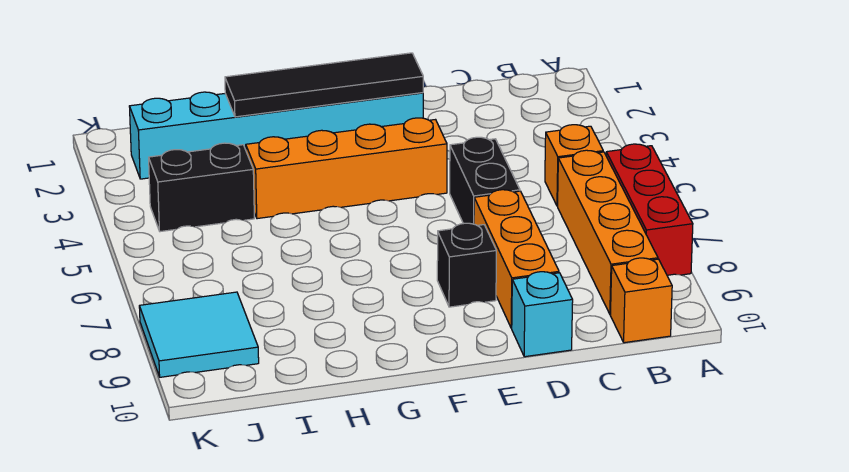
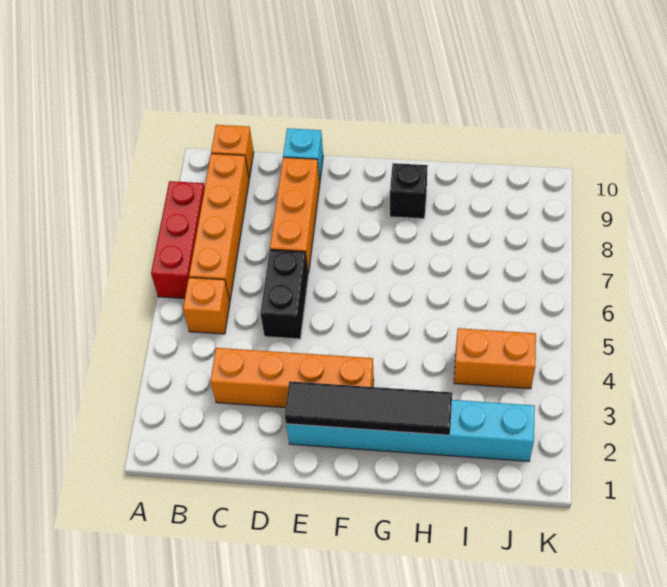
orange brick E4:H4 level 1 -> orange brick C3:F3 level 1
black brick E8 level 1 -> black brick G9 level 1
black brick I4:J4 level 1 -> orange brick I4:J4 level 1
cyan tile J8:K9 level 1 -> none

